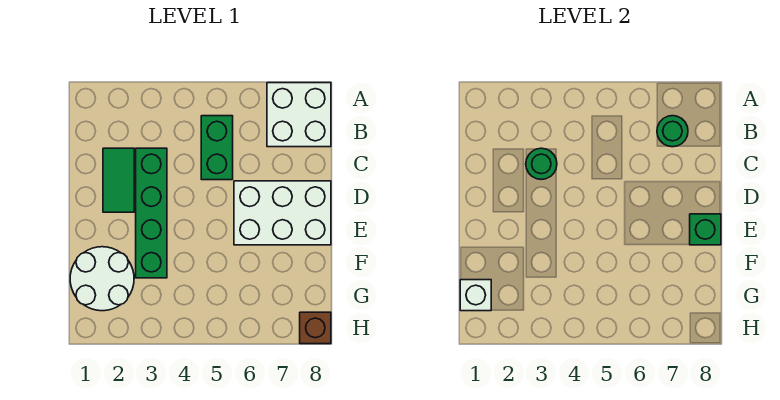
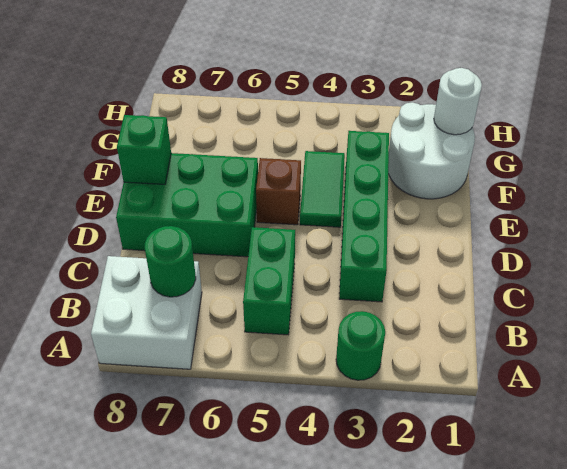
green tile C2:D2 level 1 -> green tile E4:F4 level 1
green round brick C3 level 2 -> green round brick A3 level 1
white brick D6:E8 level 1 -> green brick D6:E8 level 1
white brick G1 level 2 -> white round brick G1 level 2
brown brick H8 level 1 -> brown brick E5 level 1

